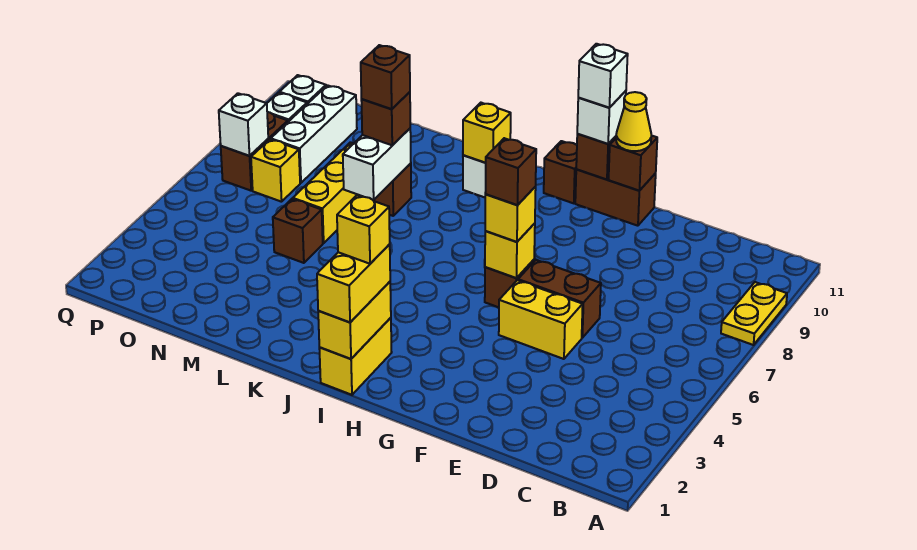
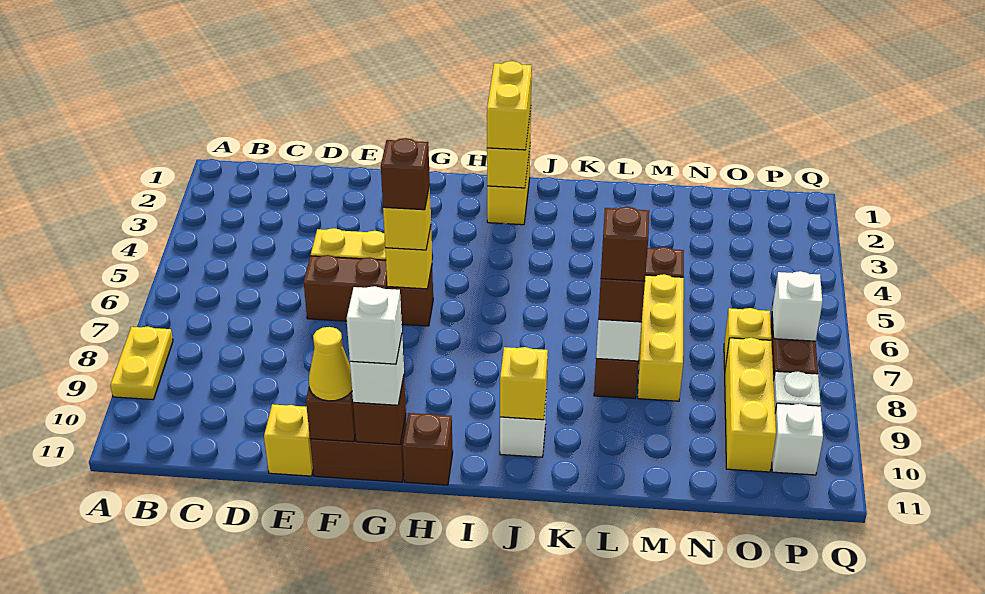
yellow brick I2 level 4 -> yellow brick E11 level 1
white brick O8:O10 level 1 -> yellow brick O8:O10 level 1

